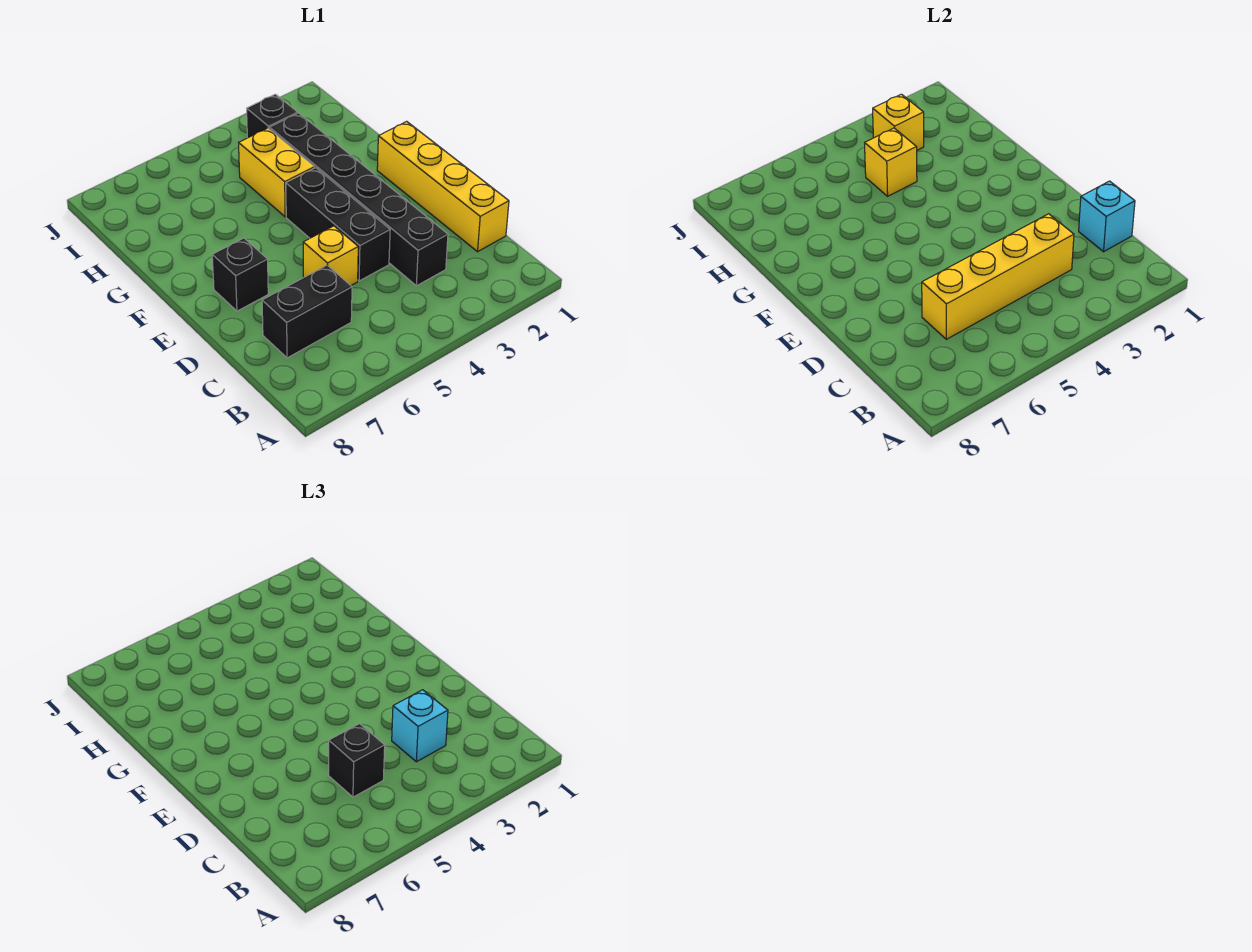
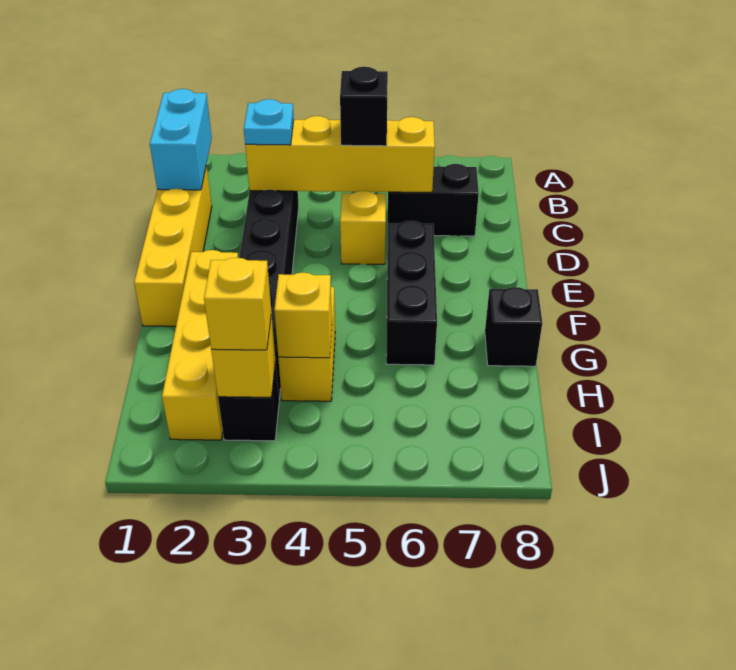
cyan brick C1 level 2 -> cyan brick B1:C1 level 2
cyan brick C3 level 3 -> cyan plate C3 level 3
black brick D4:F4 level 1 -> black brick E6:G6 level 1
black brick E7 level 1 -> black brick G8 level 1
none -> yellow brick F2:I2 level 1
none -> yellow brick I3 level 3

